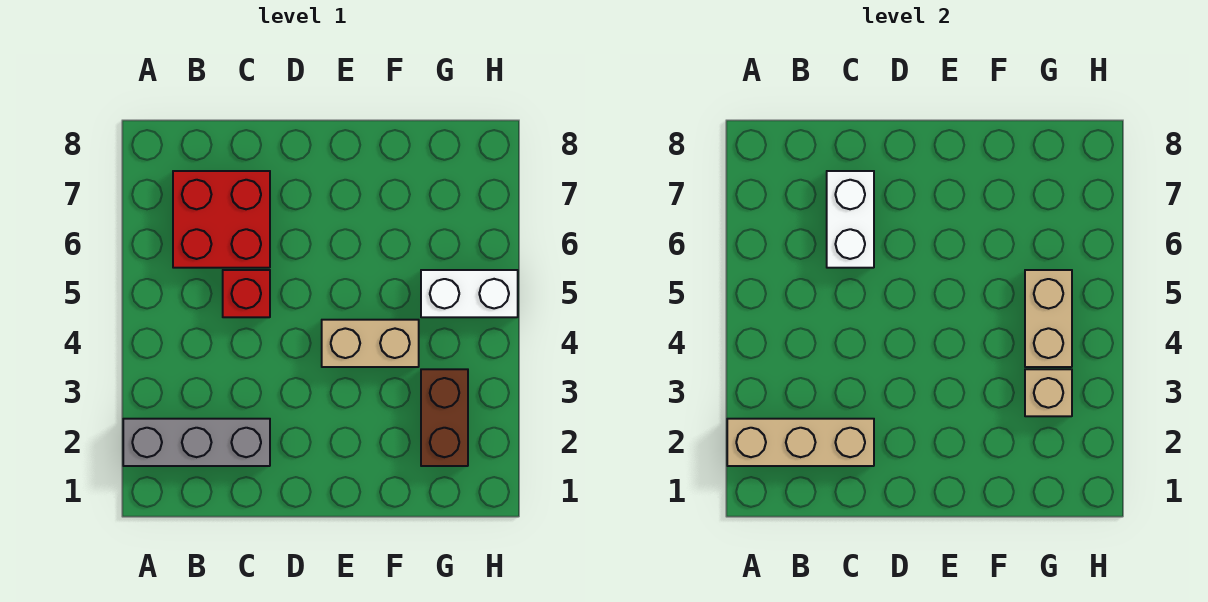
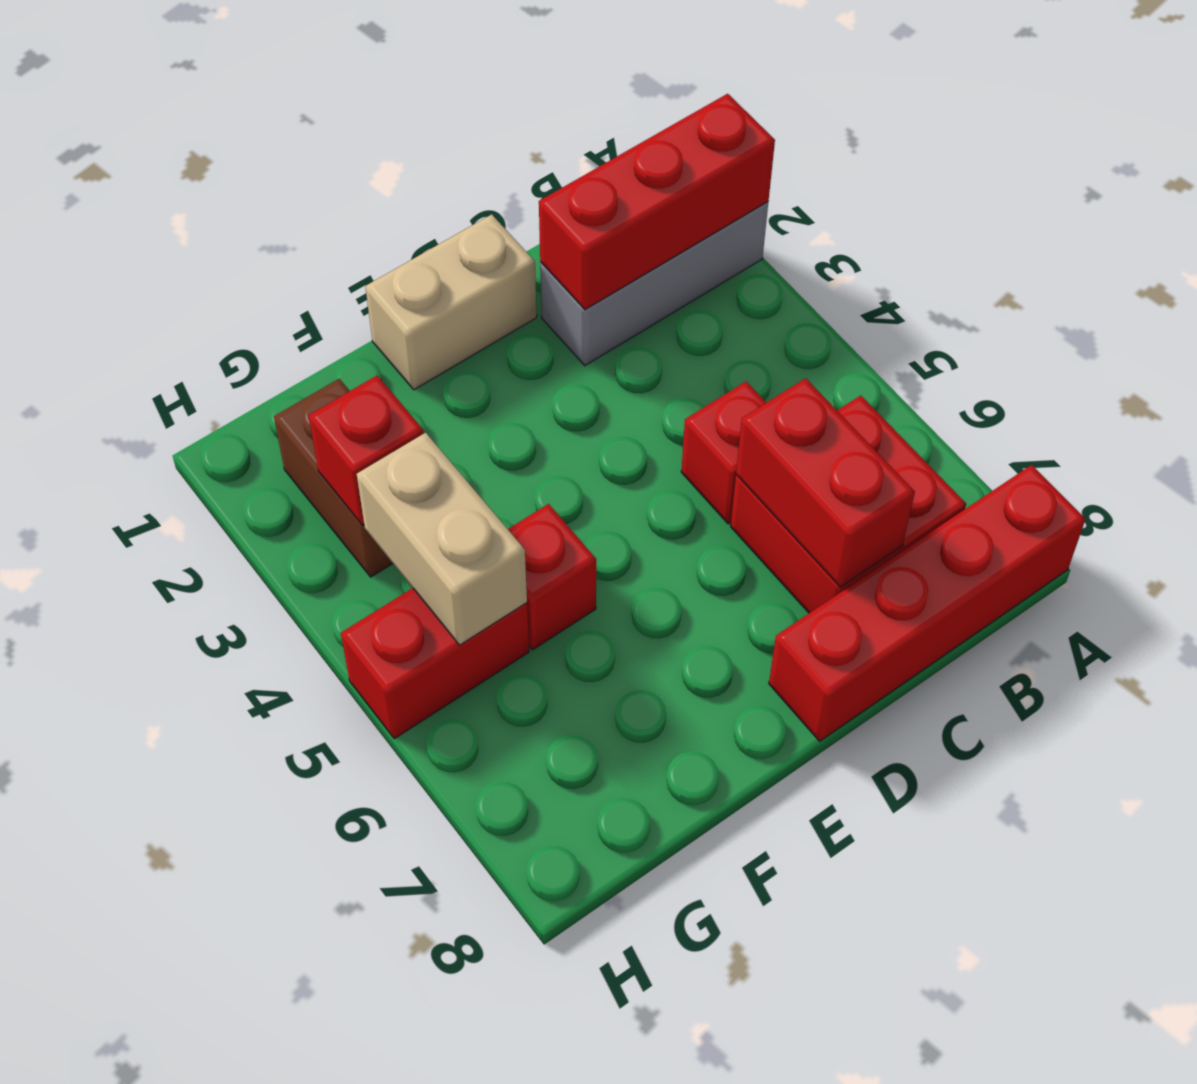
tan brick A2:C2 level 2 -> red brick A2:C2 level 2
none -> red brick A8:D8 level 1
white brick C6:C7 level 2 -> red brick C6:C7 level 2
tan brick E4:F4 level 1 -> tan brick D1:E1 level 1
none -> red brick F5 level 1
tan brick G3 level 2 -> red brick G3 level 2
white brick G5:H5 level 1 -> red brick G5:H5 level 1

